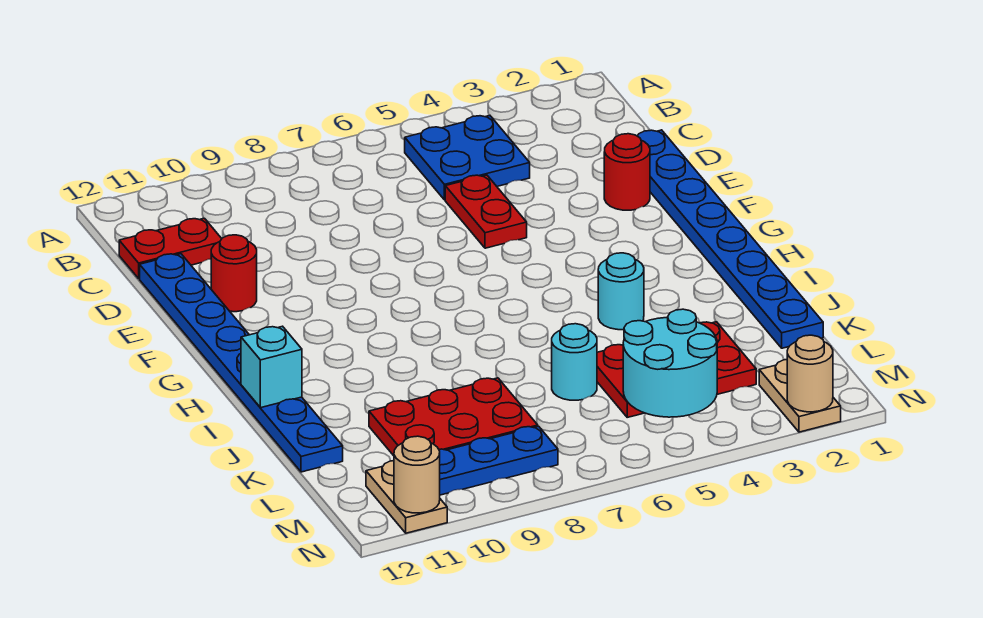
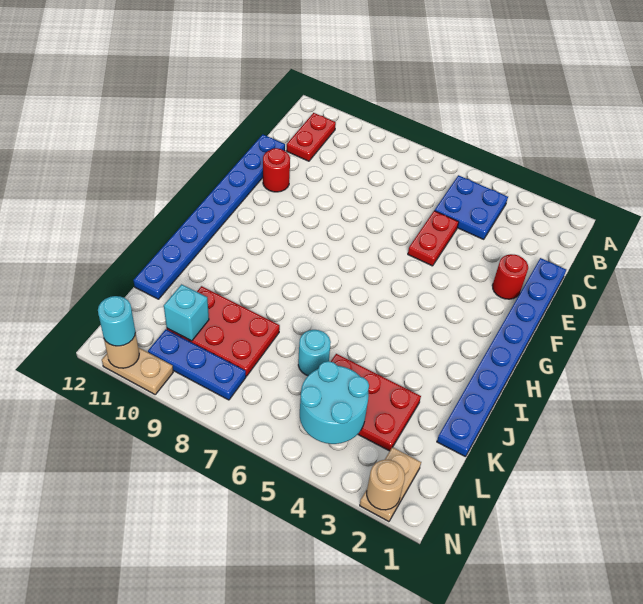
red plate C11:C12 level 1 -> red plate B11:C11 level 1
cyan round brick I4 level 1 -> cyan round brick N11 level 3
cyan brick I12 level 2 -> cyan brick L10 level 2
tan plate M11:N11 level 1 -> tan plate N10:N11 level 1

